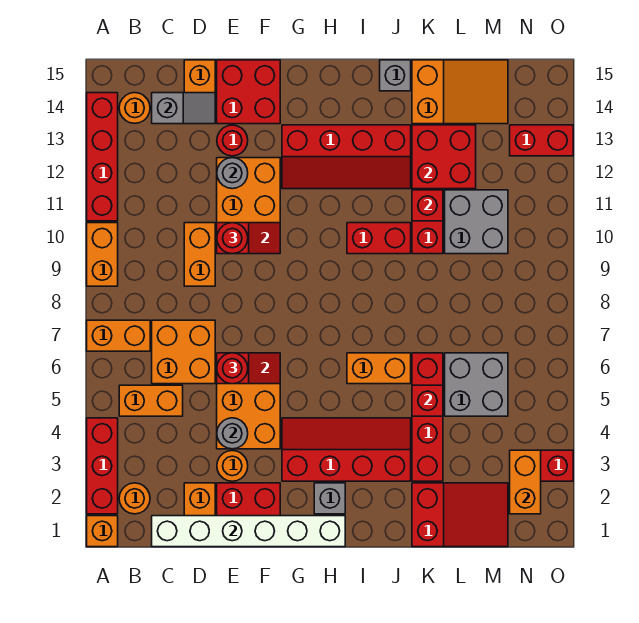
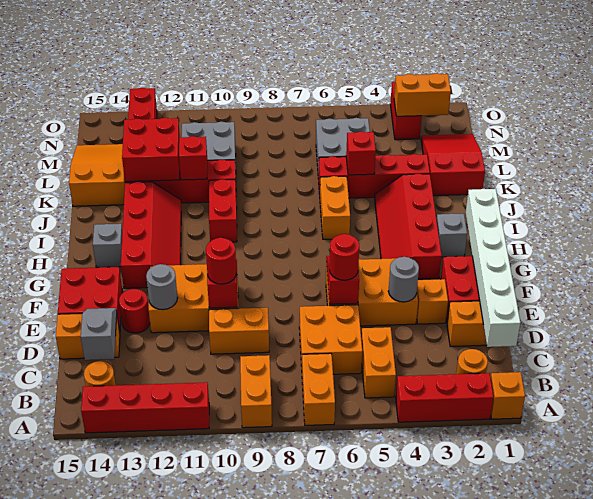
orange brick A9:A10 level 1 -> orange brick A9:B9 level 1
orange round brick E3 level 1 -> orange brick E3 level 1
grey brick J15 level 1 -> grey brick H14 level 1

